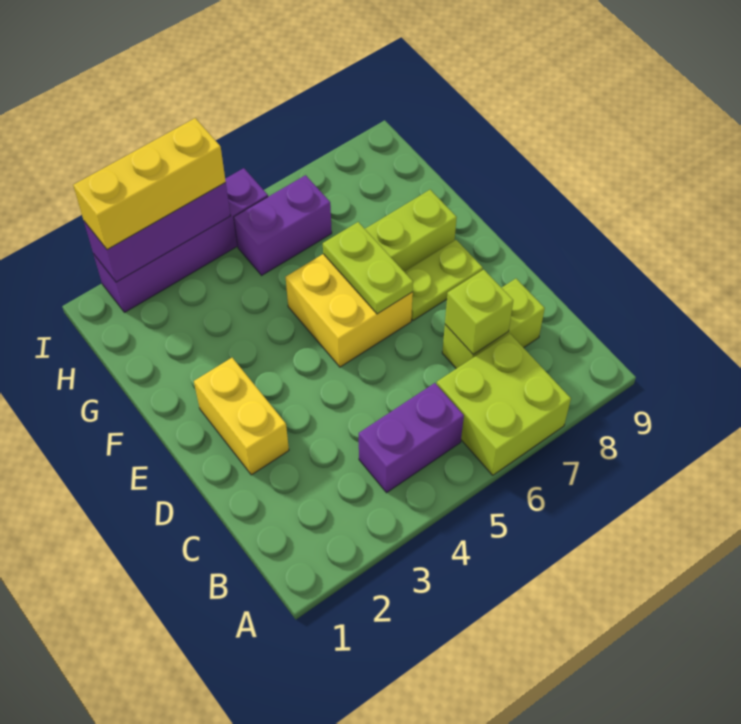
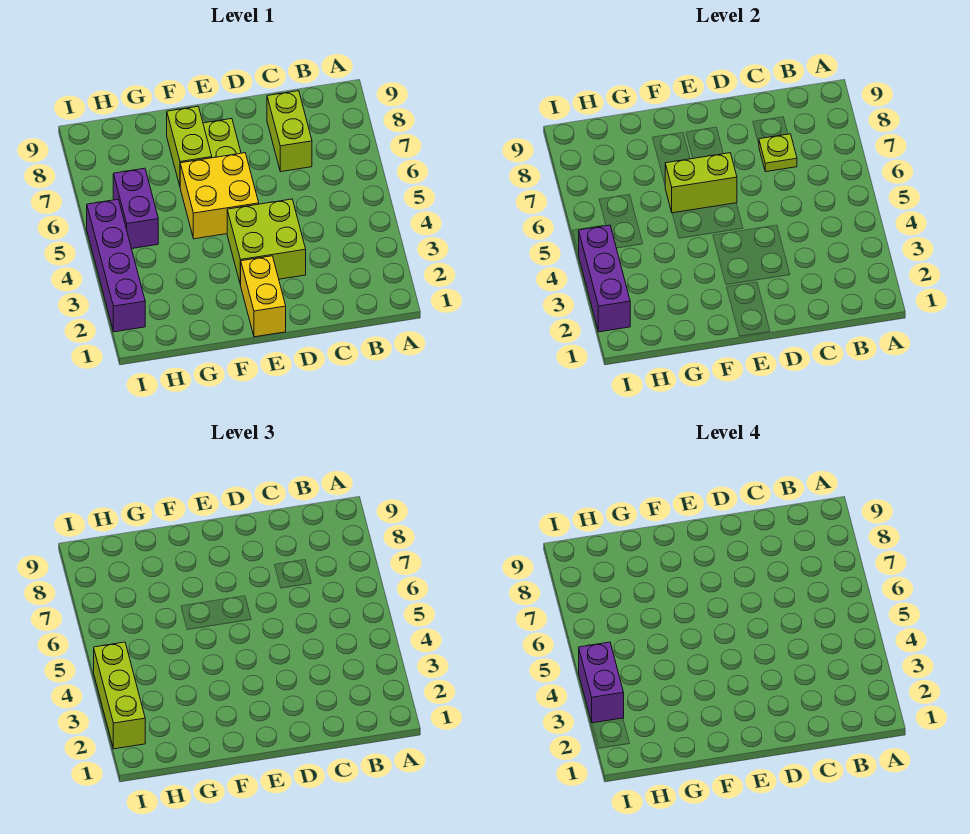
lime brick A6:B7 level 1 -> lime brick D3:E4 level 1
purple brick B4:B5 level 1 -> purple brick I3:I4 level 4
lime brick C7 level 2 -> lime plate C7 level 2
yellow brick D2:E2 level 1 -> yellow brick E1:E2 level 1
lime plate E6:F6 level 2 -> lime brick E6:F6 level 2
yellow brick I2:I4 level 3 -> lime brick I2:I4 level 3

